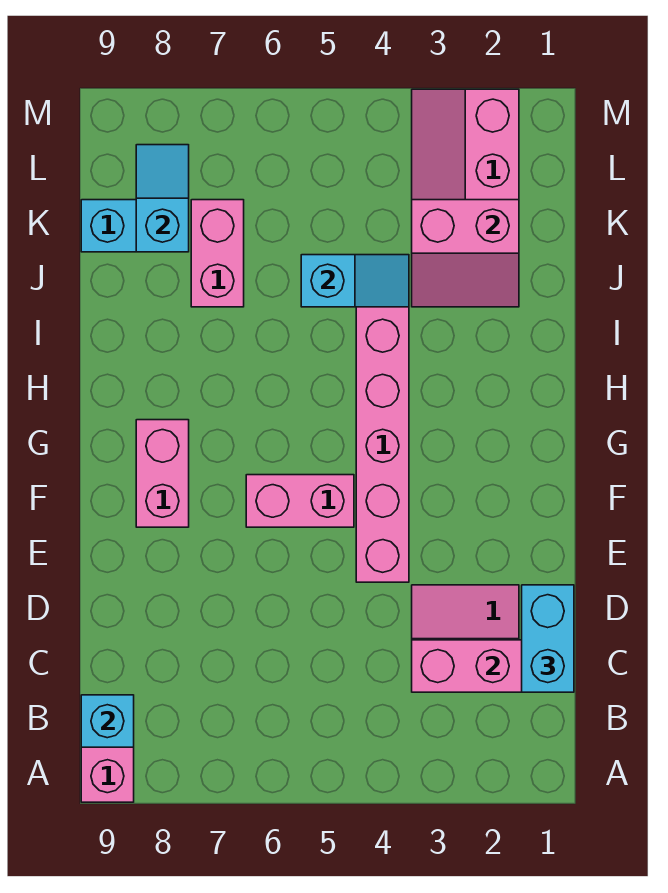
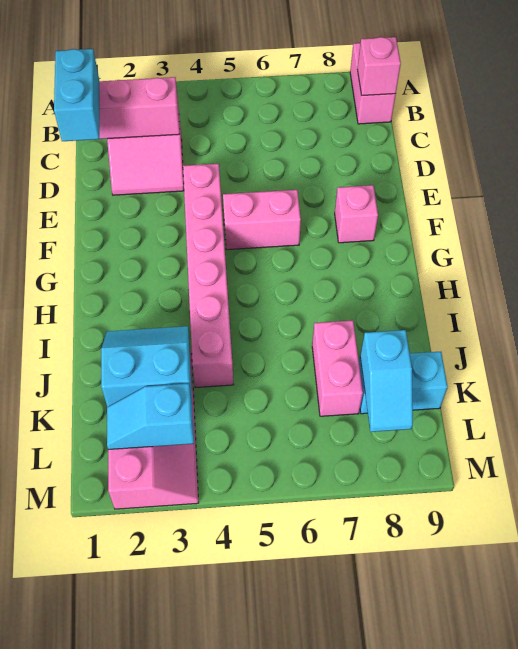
cyan brick B9 level 2 -> pink brick B9 level 2
pink brick F8:G8 level 1 -> pink brick F8 level 1
pink slope J2:K3 level 2 top K -> cyan slope J2:K3 level 2 top K
cyan slope J4:J5 level 2 top 5 -> cyan slope L2:L3 level 2 top 3

